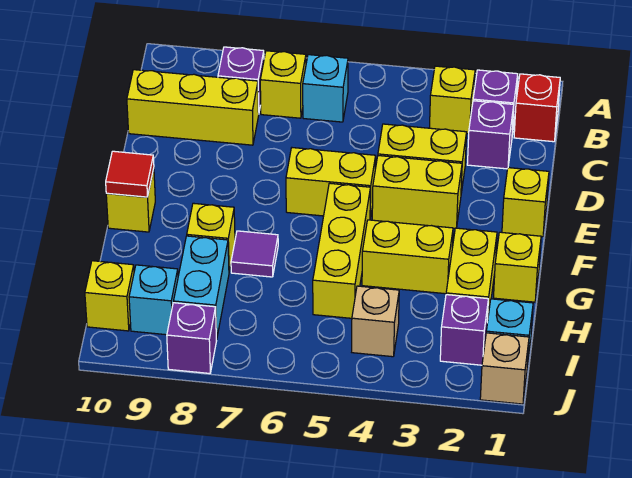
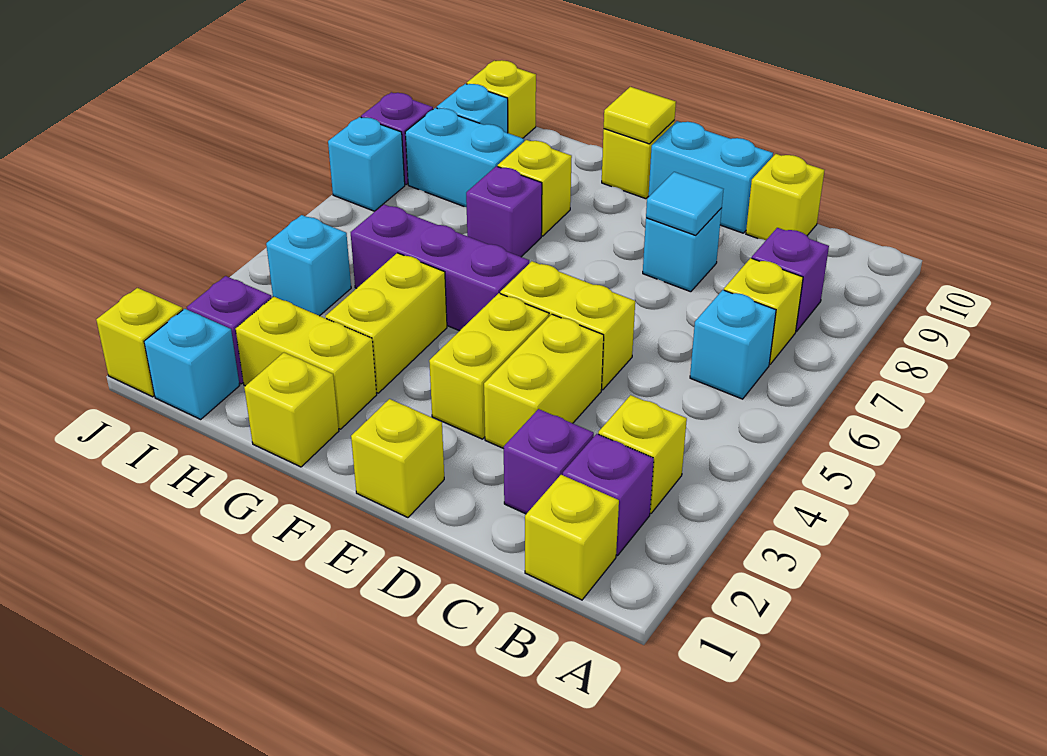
red brick B1 level 1 -> yellow brick B1 level 1
yellow brick C8:C10 level 1 -> yellow brick C10 level 1
none -> cyan brick D8 level 1
none -> cyan tile D8 level 2
none -> cyan brick D10:E10 level 1
yellow brick E5:E6 level 1 -> yellow brick D5:E5 level 1
yellow brick F5:H5 level 1 -> purple brick F5:H5 level 1
red tile F10 level 2 -> yellow tile F10 level 2
purple tile G7 level 1 -> purple brick G7 level 1
tan brick I4 level 1 -> cyan brick I4 level 1
tan brick J1 level 1 -> yellow brick J1 level 1
none -> cyan brick J7 level 1

